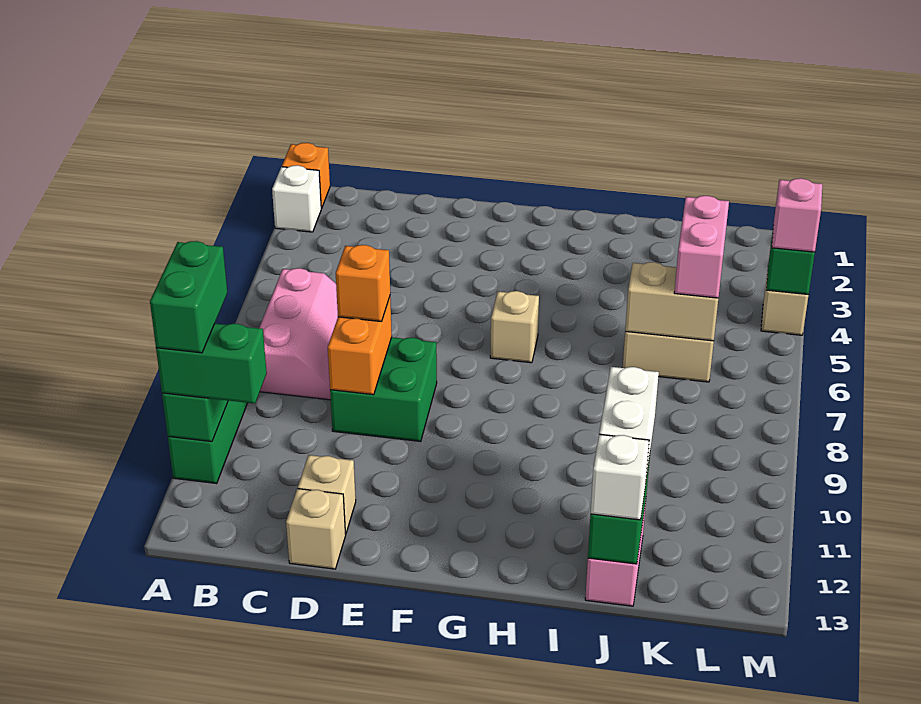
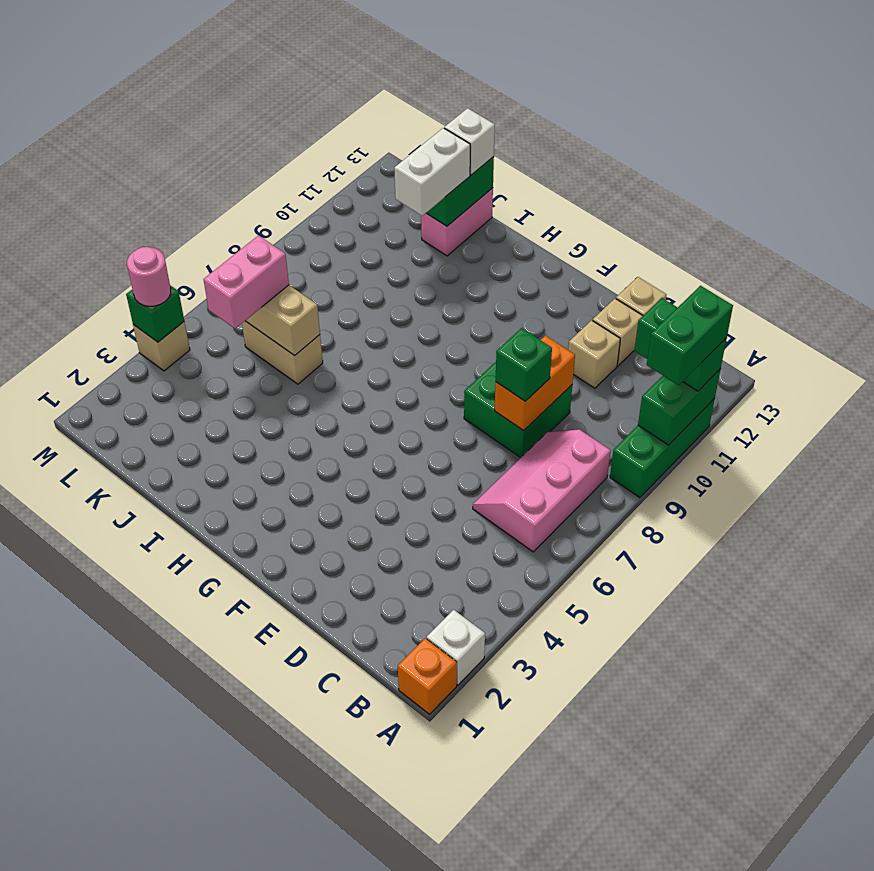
orange brick D8 level 3 -> green brick D8 level 3
tan brick G6 level 1 -> tan brick D11 level 1
pink brick M4 level 3 -> pink round brick M4 level 3

